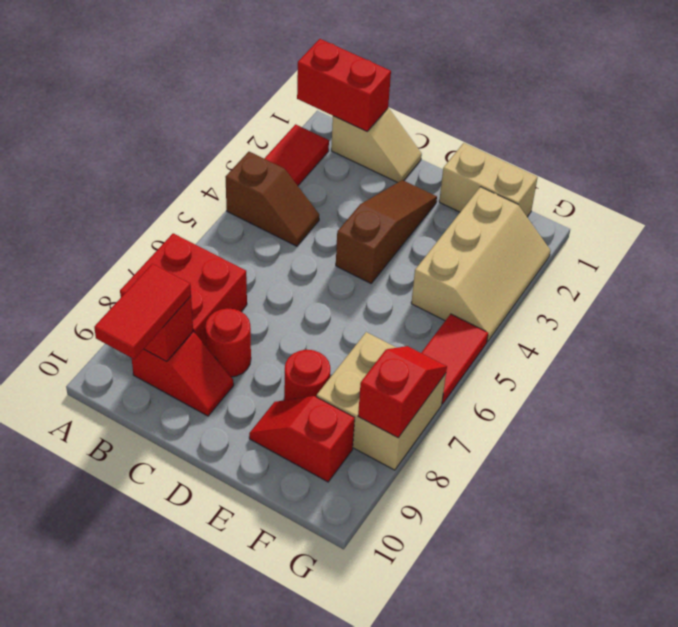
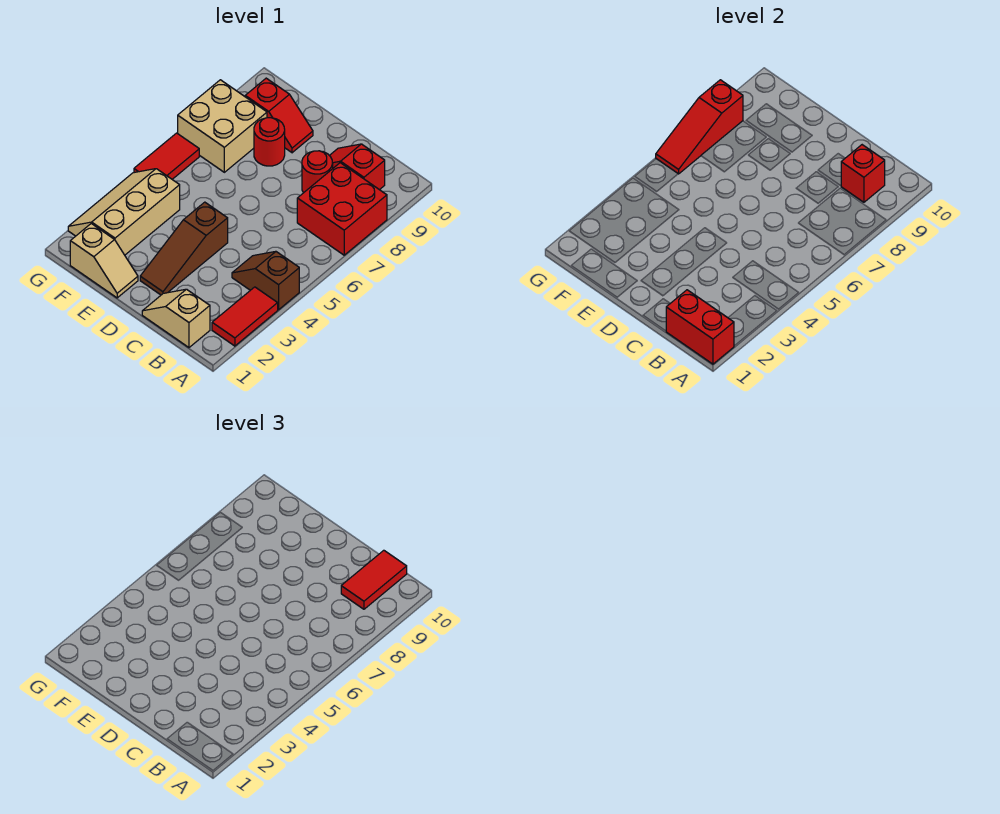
tan brick E1:F1 level 1 -> tan slope E1:F1 level 1 top F
red slope G7:G8 level 2 top 8 -> red slope G6:G8 level 2 top 8

